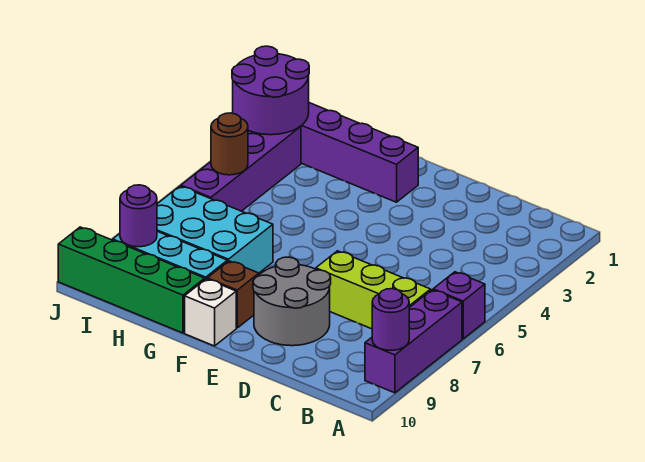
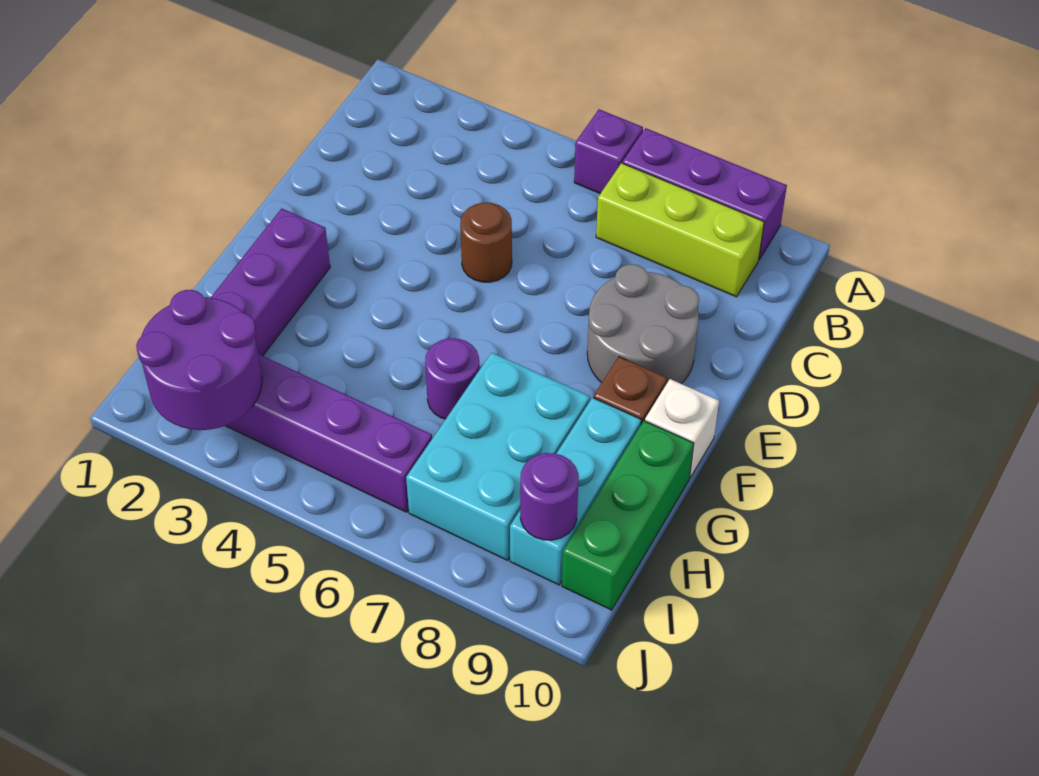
purple round brick A9 level 2 -> purple round brick G6 level 1
lime brick B7:D7 level 1 -> lime brick B7:B9 level 1
green brick G10:J10 level 1 -> green brick G10:I10 level 1
brown round brick I5 level 2 -> brown round brick D5 level 1

